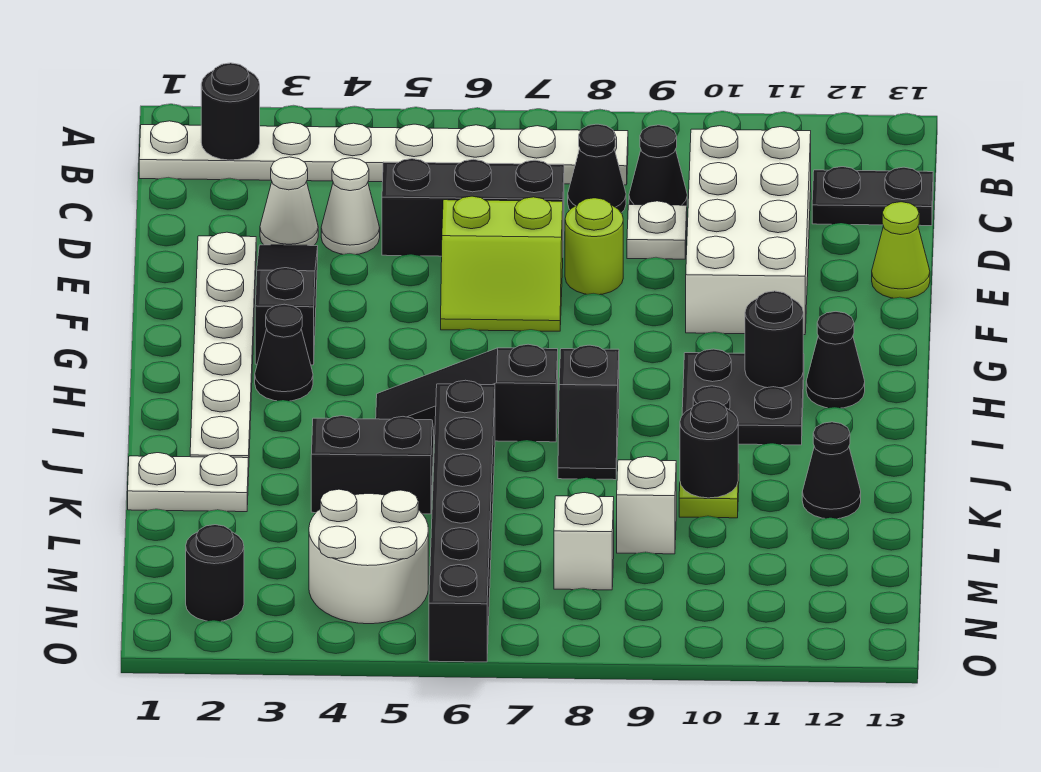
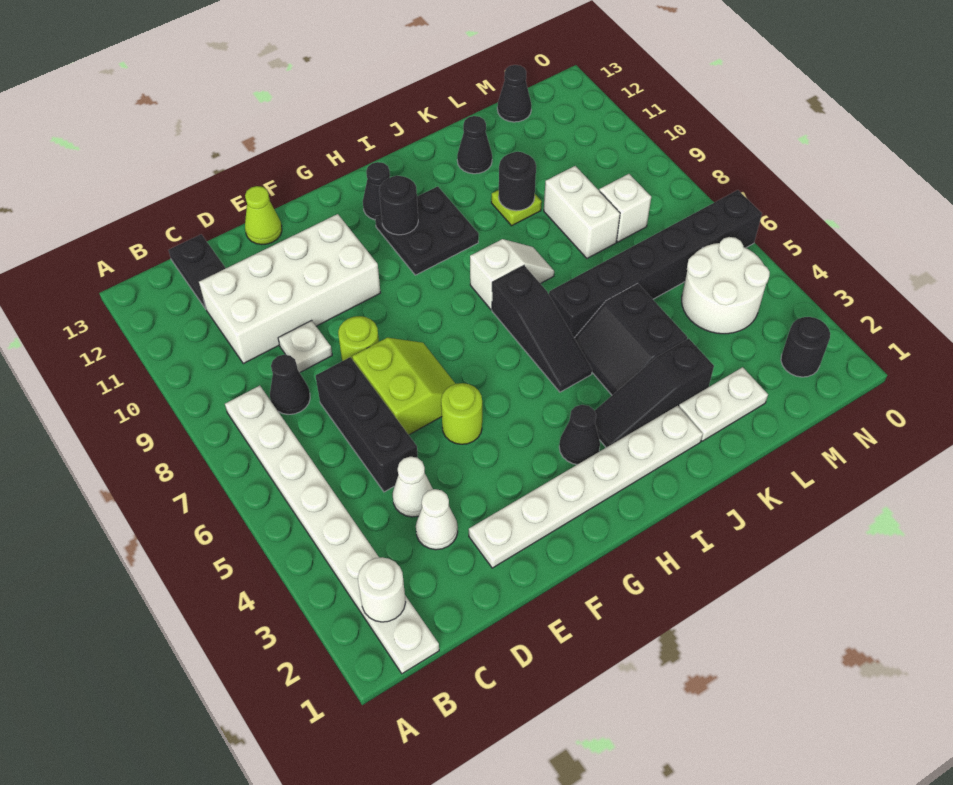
black round brick B2 level 2 -> white round brick B2 level 2
black cone C9 level 1 -> black cone M13 level 1
black slope E3:G3 level 1 top G -> black slope I3:K3 level 1 top K
none -> lime round brick F5 level 1
black slope I8:J8 level 1 top I -> white slope I8:J8 level 1 top I
white plate K1:K2 level 1 -> white plate K2:L2 level 1
white brick L9 level 1 -> white brick L8:L9 level 1

